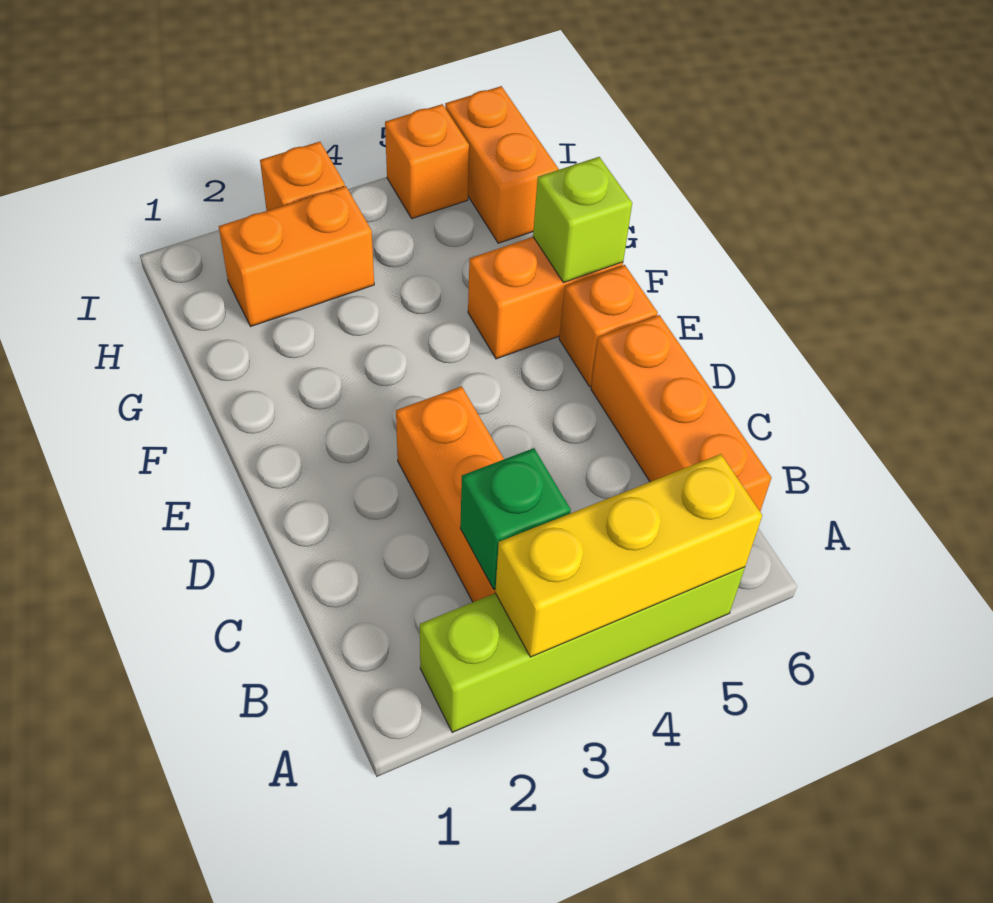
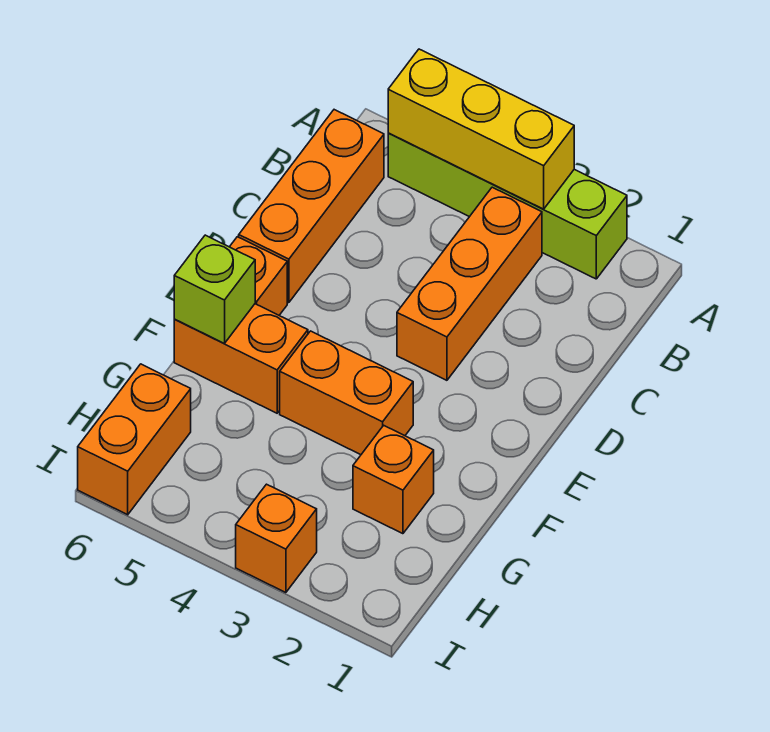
green brick B3 level 2 -> none
orange brick H2:H3 level 1 -> orange brick F3:F4 level 1
orange brick I5 level 1 -> orange brick G2 level 1

